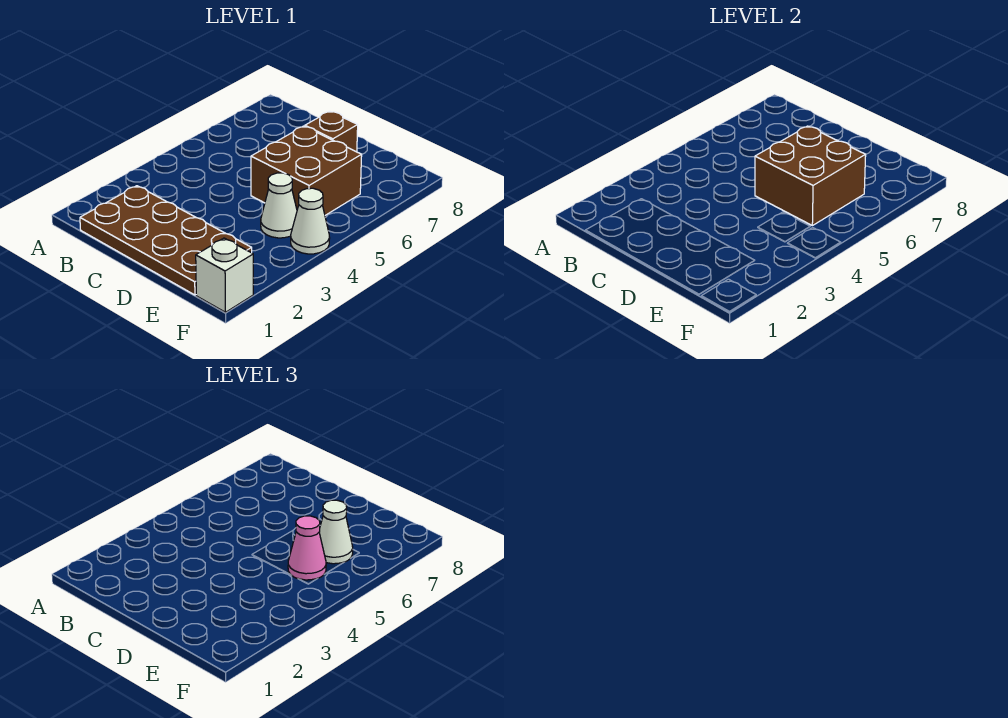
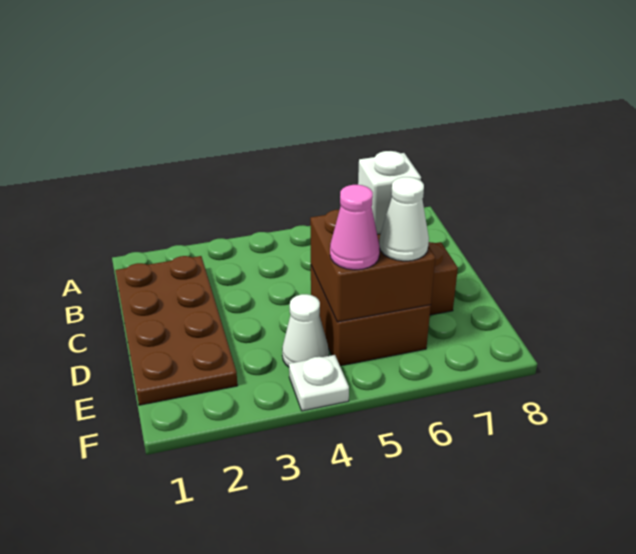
white brick F1 level 1 -> white brick D6 level 3
white cone F4 level 1 -> white plate F4 level 1

